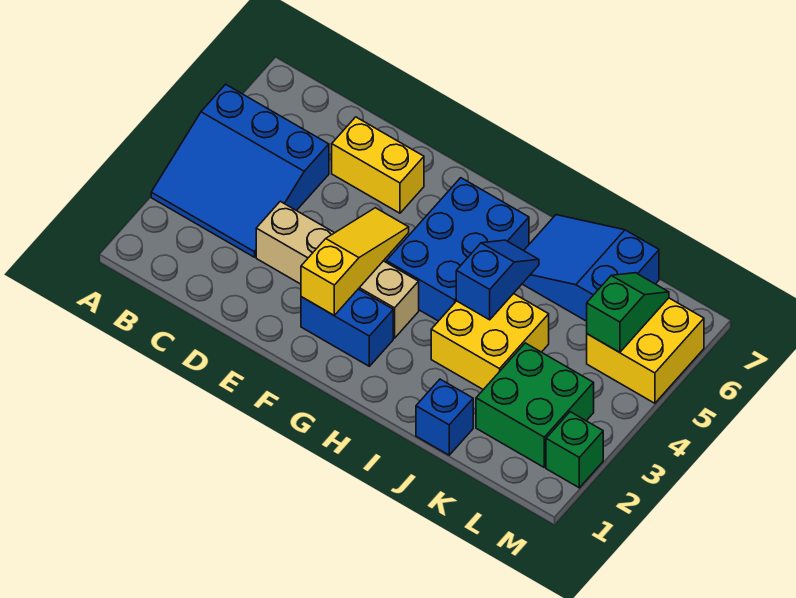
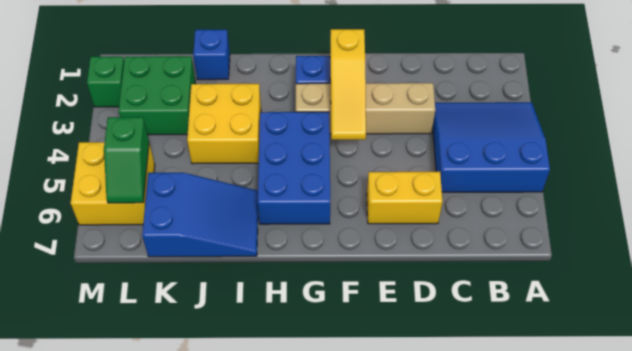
blue slope I4:I5 level 2 top 4 -> none

